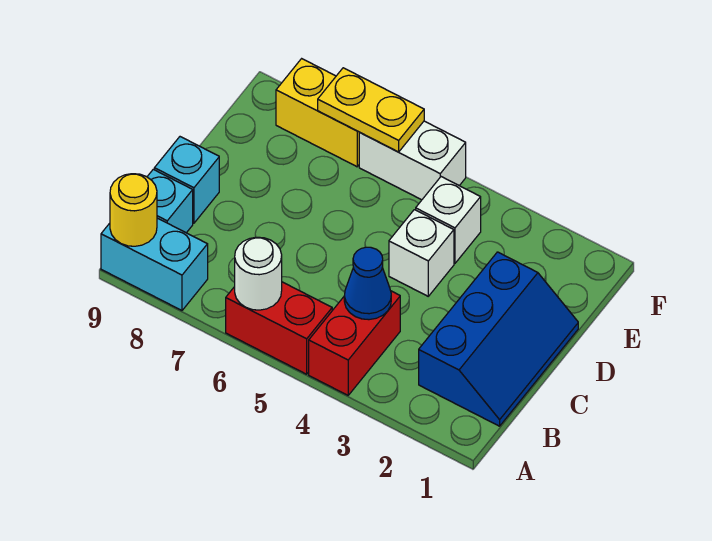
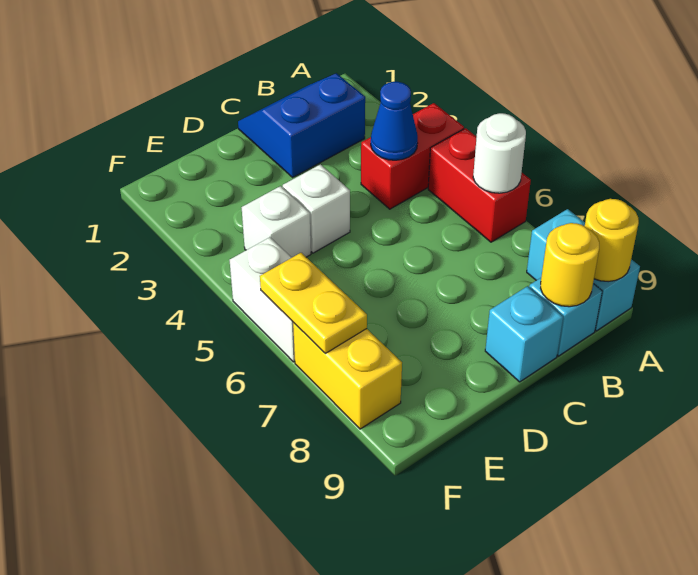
blue slope B1:D2 level 1 top 2 -> blue slope B1:C2 level 1 top 2
none -> yellow round brick B9 level 2

